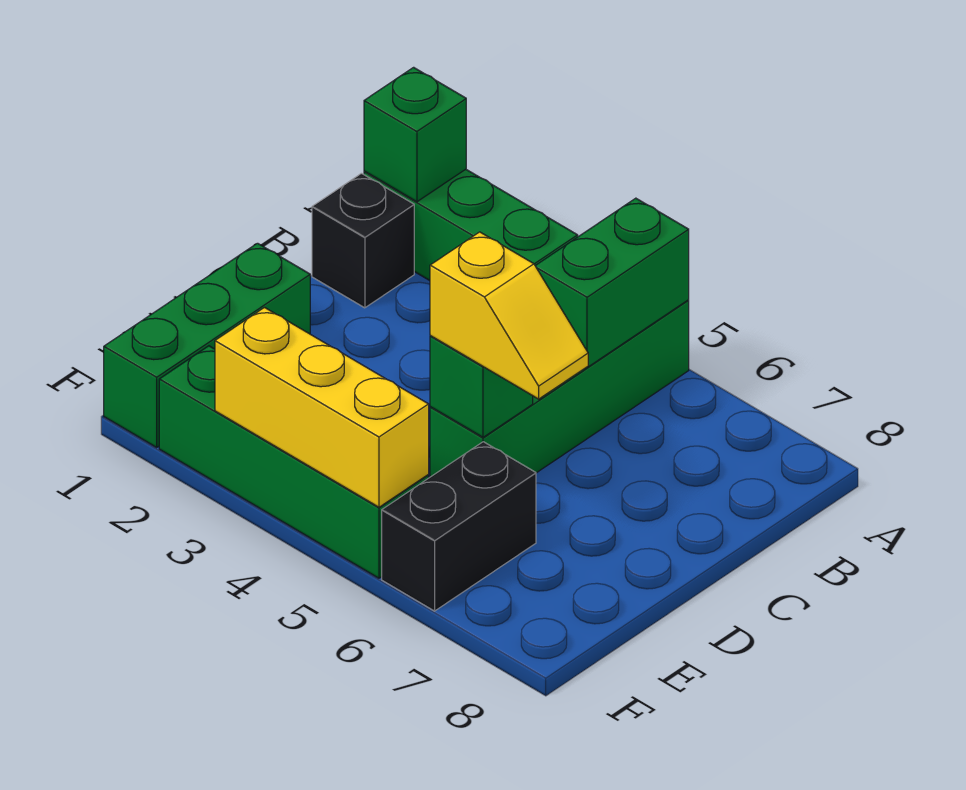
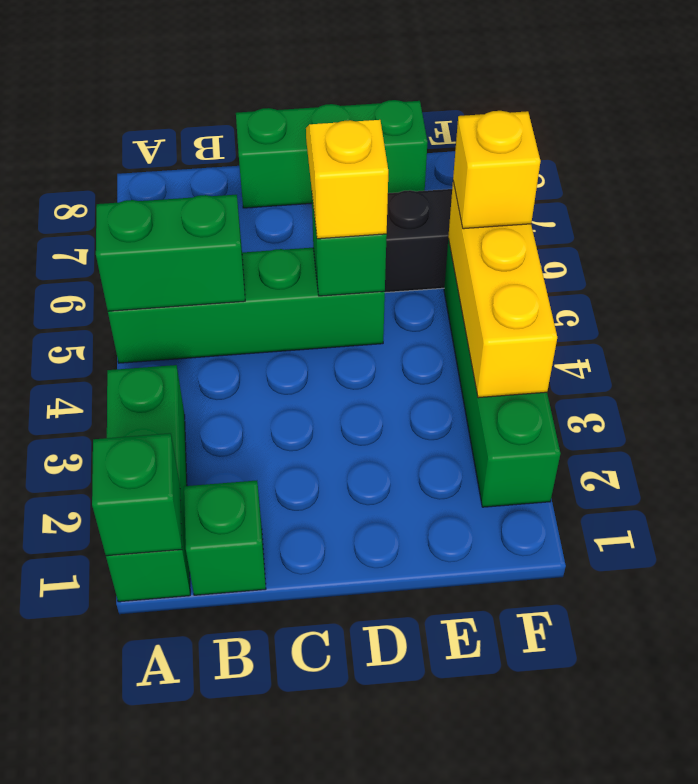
black brick B1 level 1 -> green brick B1 level 1
green brick D1:F1 level 1 -> green brick C8:E8 level 1
none -> yellow brick F5 level 3

